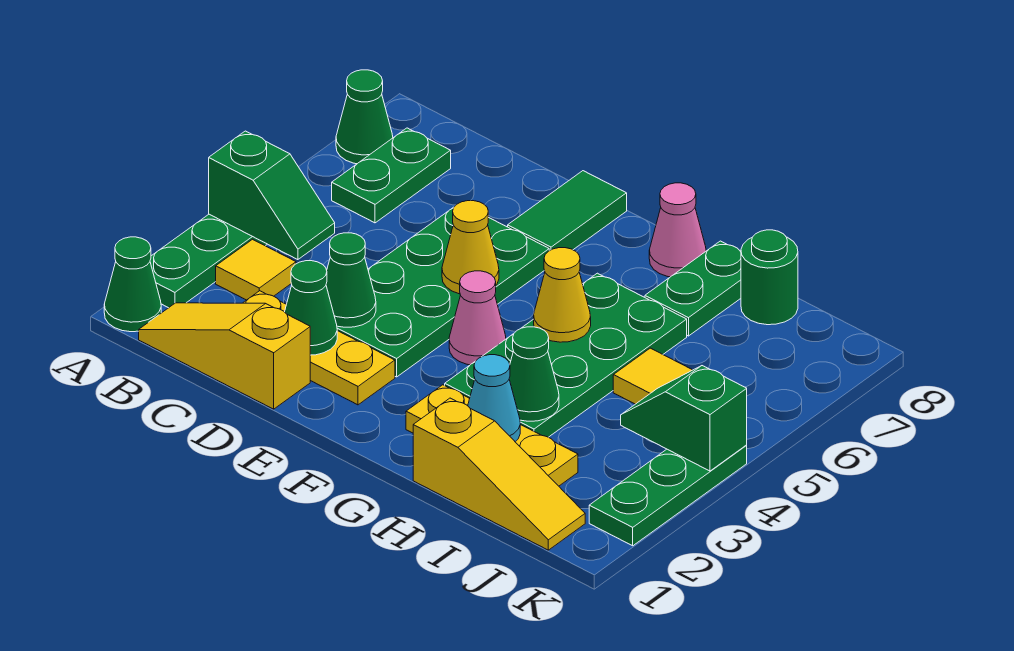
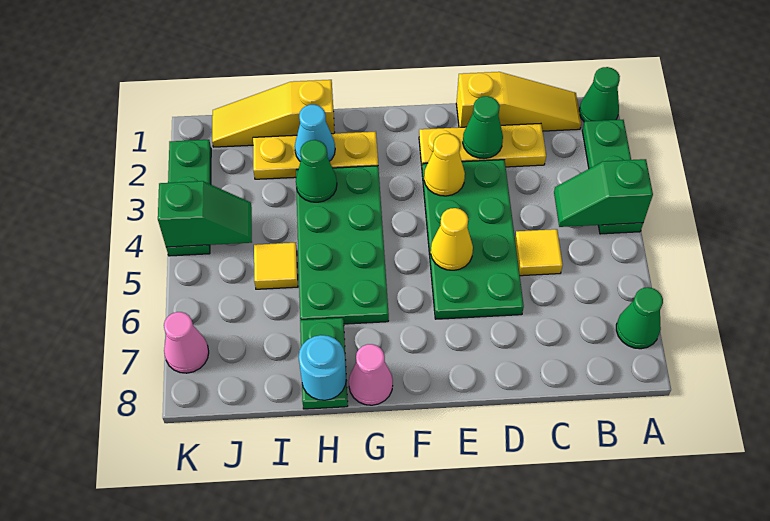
yellow tile B3 level 1 -> yellow tile C5 level 1
green plate B6:B7 level 1 -> none
green cone D3 level 2 -> none
green tile E7:E8 level 1 -> none
pink cone F4 level 1 -> pink cone K7 level 1
yellow cone G5 level 2 -> yellow cone E3 level 2
none -> cyan round brick H8 level 2
green round brick I8 level 1 -> none

